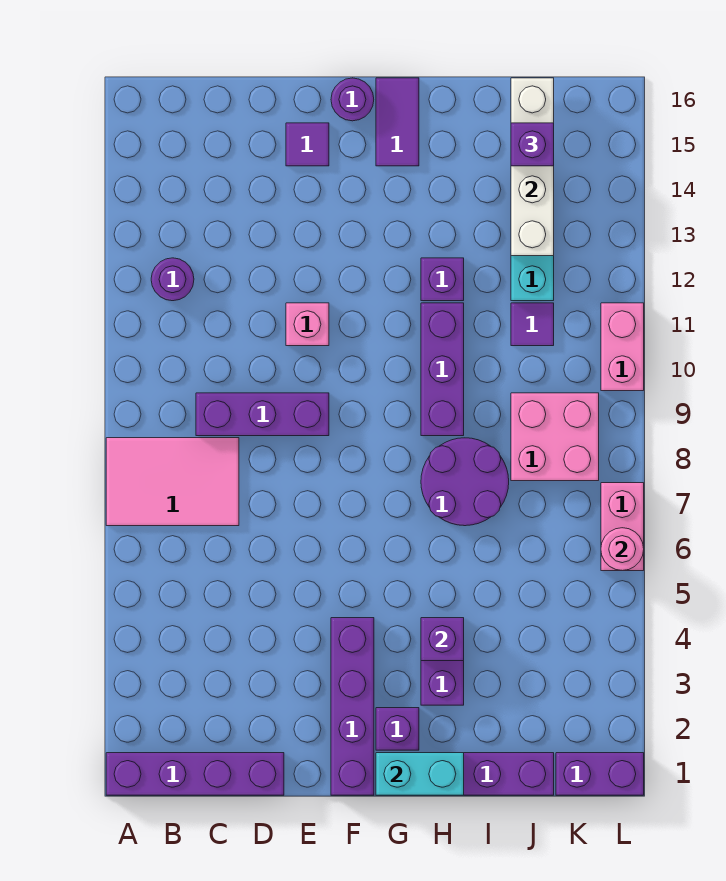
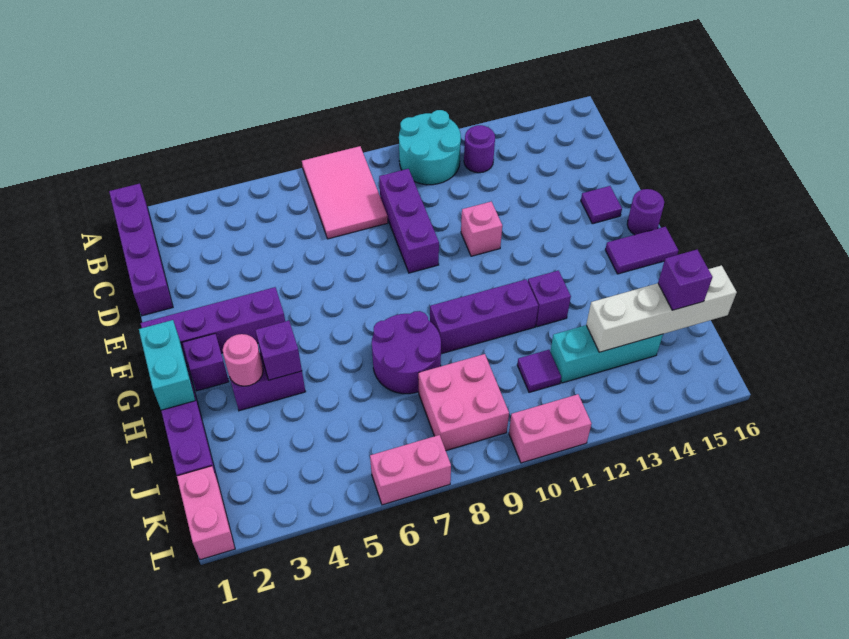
none -> cyan round brick A10:B11 level 1
purple brick K1:L1 level 1 -> pink brick K1:L1 level 1
pink round brick L6 level 2 -> pink round brick H3 level 2

